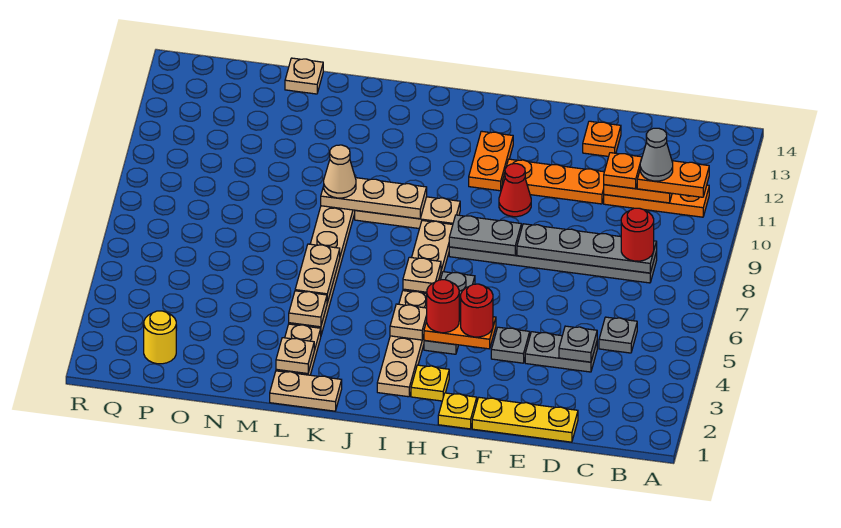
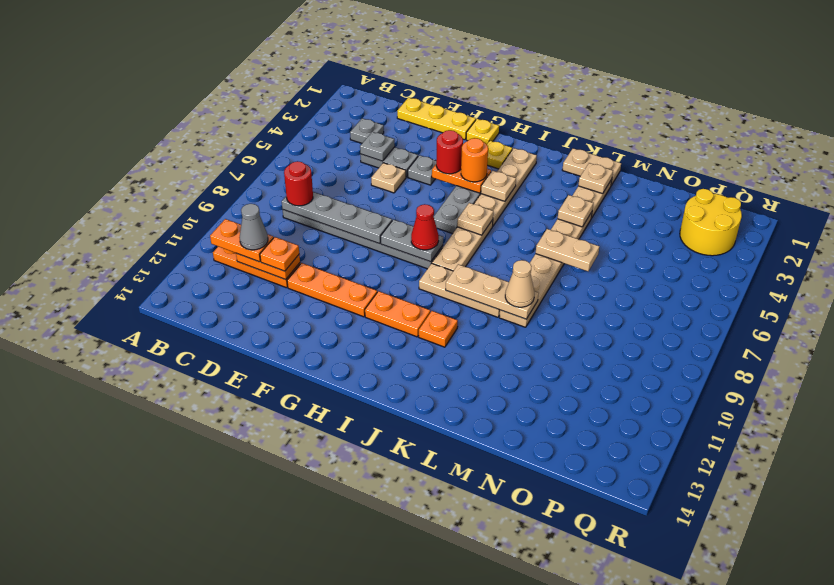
grey plate C5 level 1 -> grey plate C3 level 1
orange plate E13 level 1 -> orange plate J11 level 1
red cone G10 level 1 -> red cone H8 level 3
red round brick H4 level 3 -> orange round brick H4 level 3
orange plate H11:H12 level 1 -> orange plate H11:I11 level 1
tan plate L5:L6 level 2 -> tan plate L6:M6 level 2
tan plate N14 level 1 -> tan plate E5 level 1
yellow round brick P2 level 1 -> yellow round brick P2:Q3 level 1

